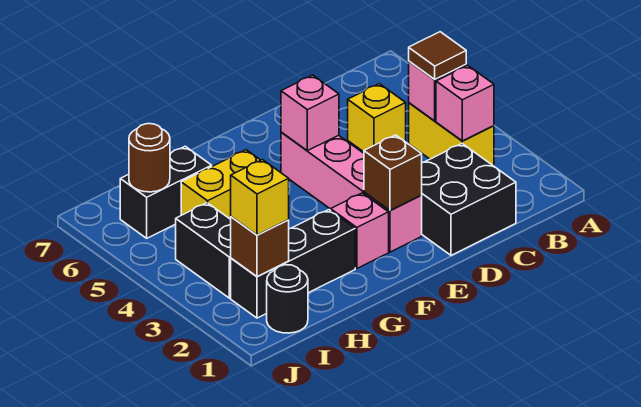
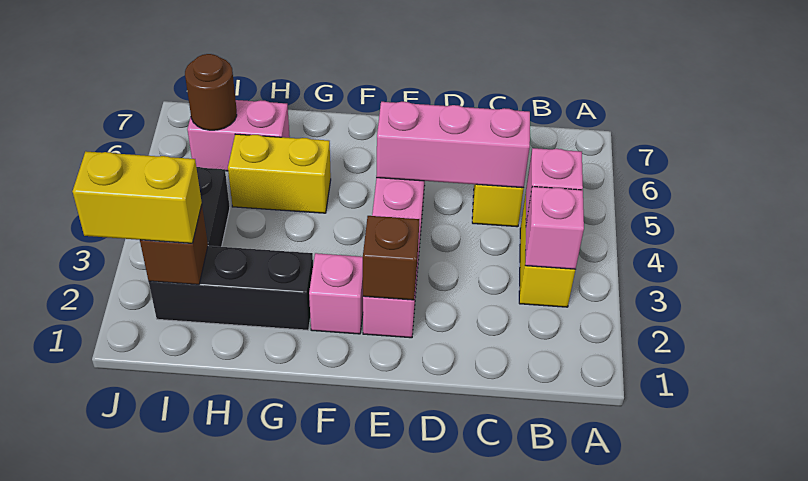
brown tile B4 level 3 -> none
black brick C1:D2 level 1 -> none
pink brick E5 level 2 -> pink brick C5:E5 level 2
black brick H6:I6 level 1 -> pink brick H6:I6 level 1
black round brick I1 level 1 -> none
yellow brick I2 level 3 -> yellow brick I2:J2 level 3

